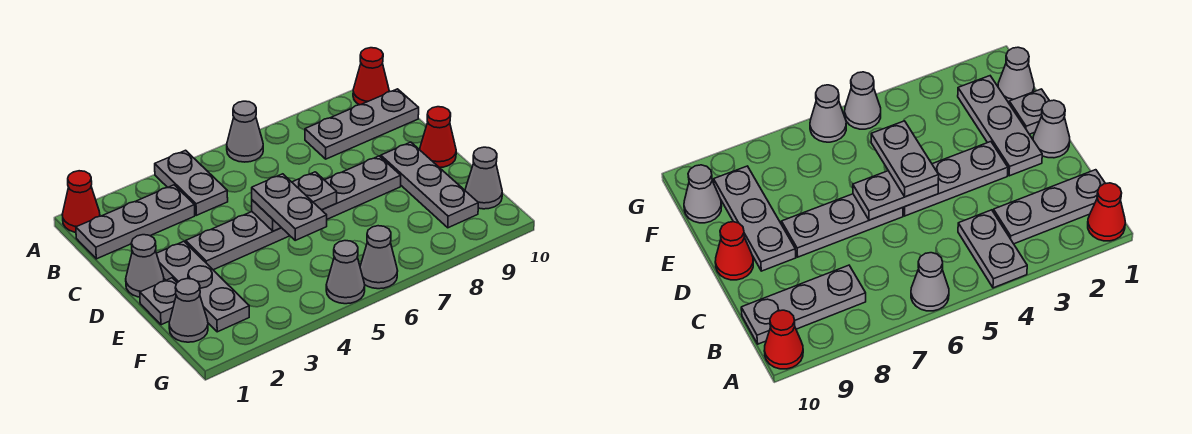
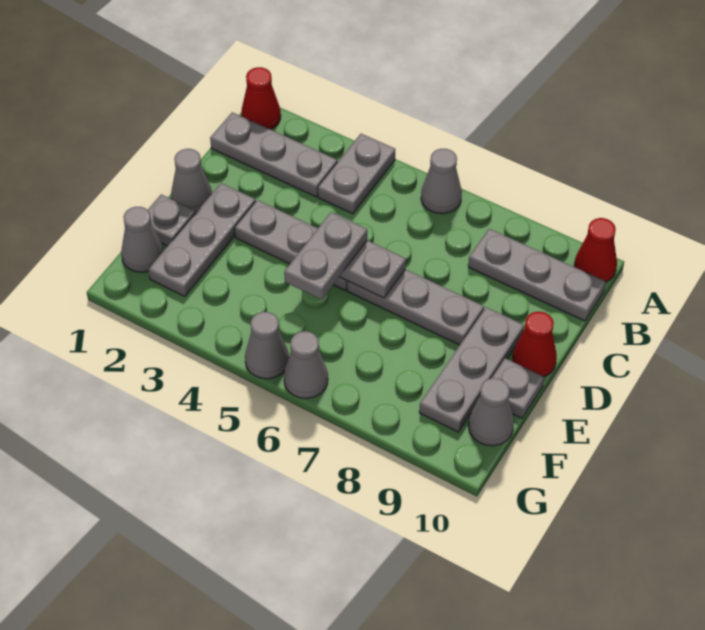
none -> grey plate E10 level 1

